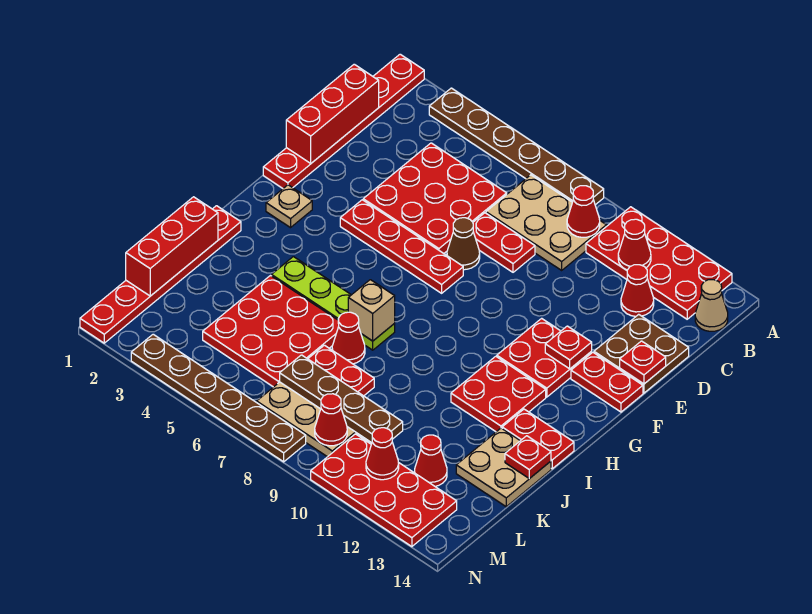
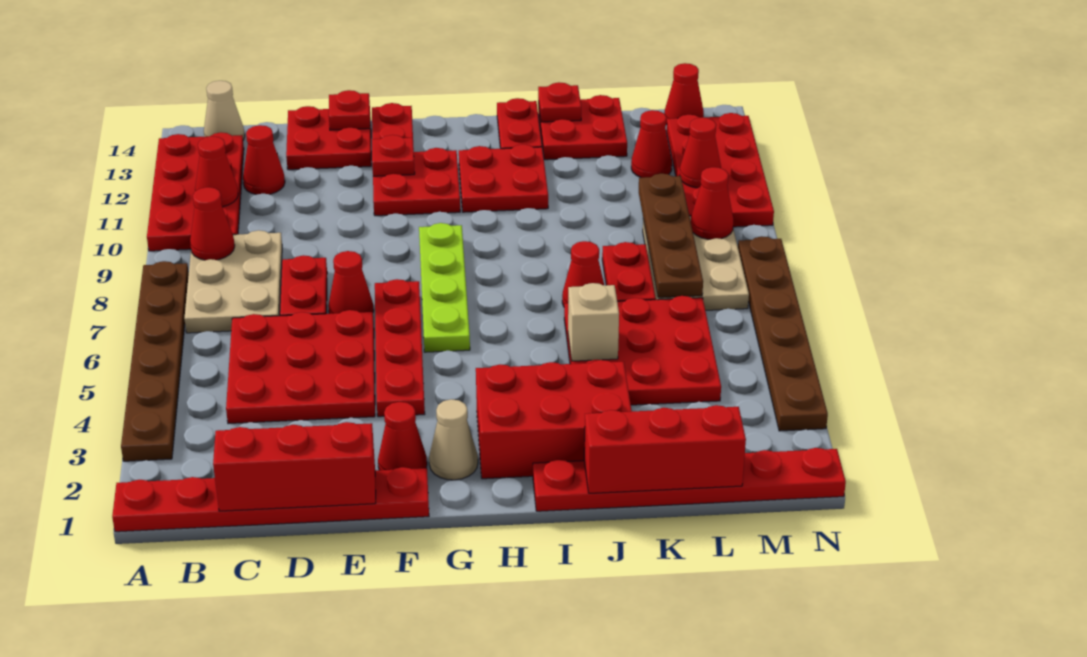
brown plate D13:E14 level 1 -> red plate D13:E14 level 1
brown cone E7 level 1 -> red cone E7 level 1
none -> red cone F2 level 1
tan plate G2 level 1 -> tan cone G2 level 1
none -> red brick H2:J3 level 1
lime plate I4:I7 level 1 -> lime plate G6:G9 level 1
tan brick I7 level 2 -> tan brick J5 level 2
tan plate J13:K14 level 1 -> red plate J13:K14 level 1
none -> red cone M14 level 1

